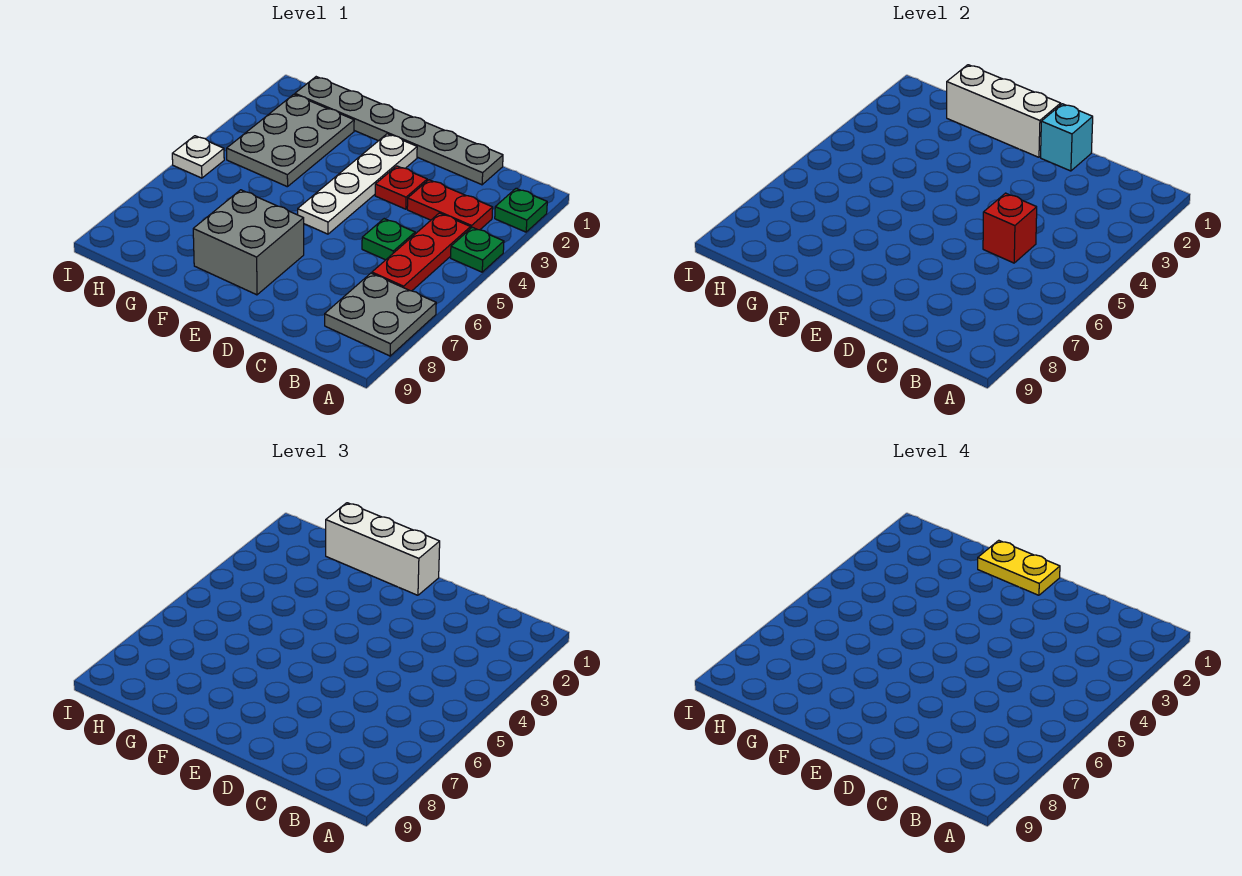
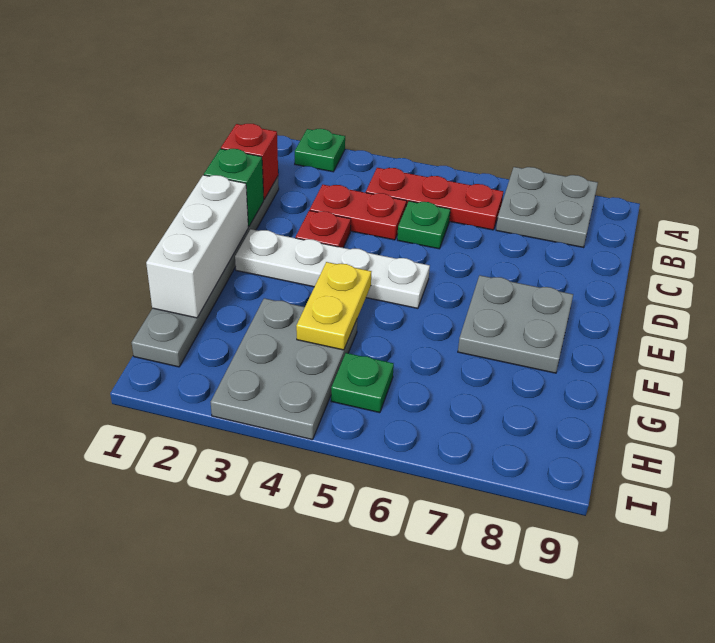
green plate A4 level 1 -> green plate H5 level 1
red plate B3:C3 level 1 -> red plate C3:C4 level 1
red brick C5 level 2 -> red brick C1 level 2
cyan brick D1 level 2 -> green brick D1 level 2
white brick E1:G1 level 3 -> none
yellow plate E1:F1 level 4 -> yellow plate F4:G4 level 2
grey brick E7:F8 level 1 -> grey plate E7:F8 level 1
grey plate G2:H4 level 1 -> grey plate G3:I4 level 1
white plate I5 level 1 -> none

